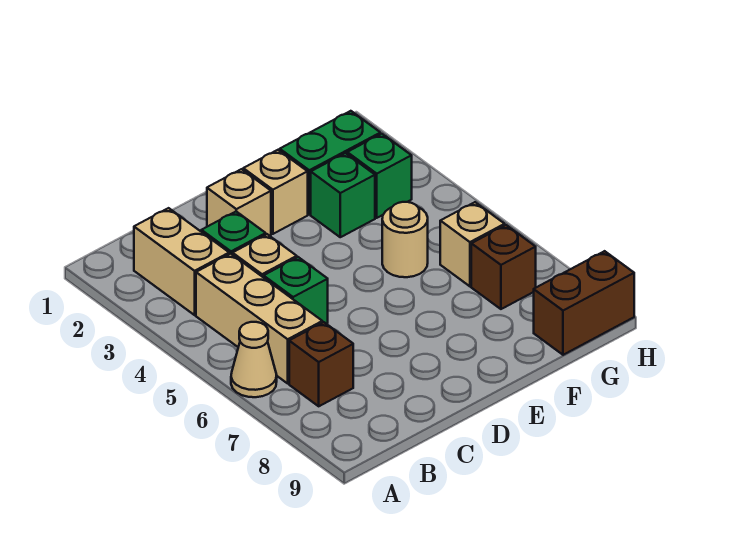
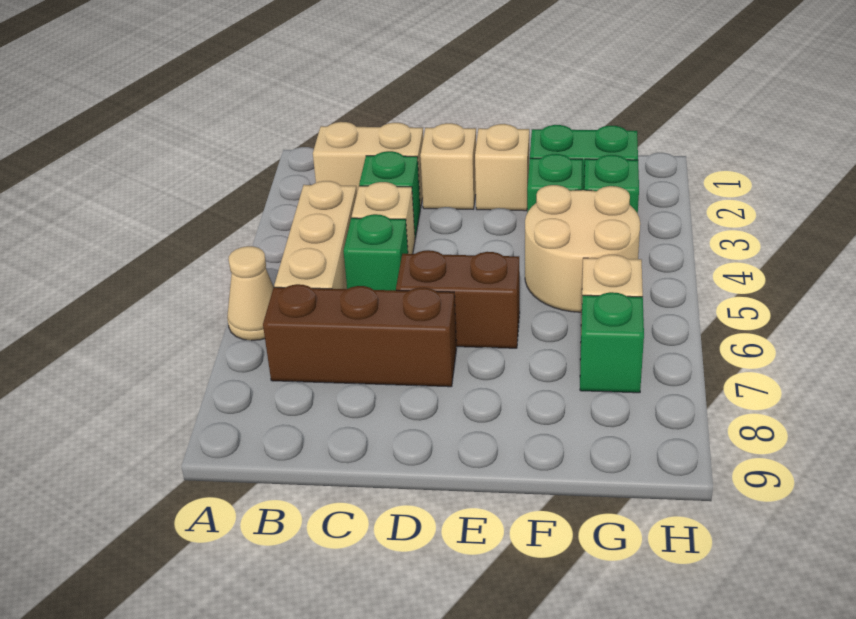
tan brick B2:B3 level 1 -> tan brick B2:C2 level 1
brown brick B7 level 1 -> brown brick B7:D7 level 1
tan round brick F5 level 1 -> tan round brick F4:G5 level 1
brown brick G7 level 1 -> green brick G7 level 1
brown brick G9:H9 level 1 -> brown brick D6:E6 level 1

